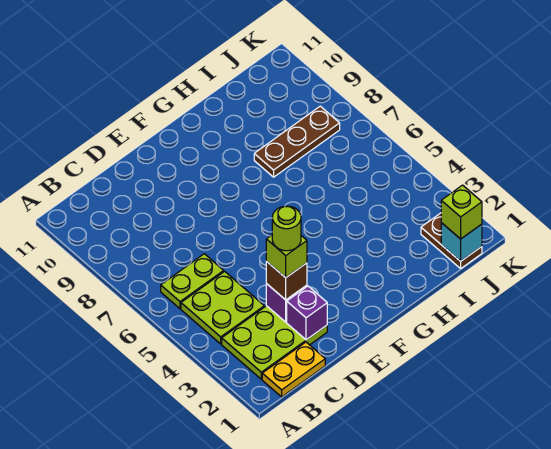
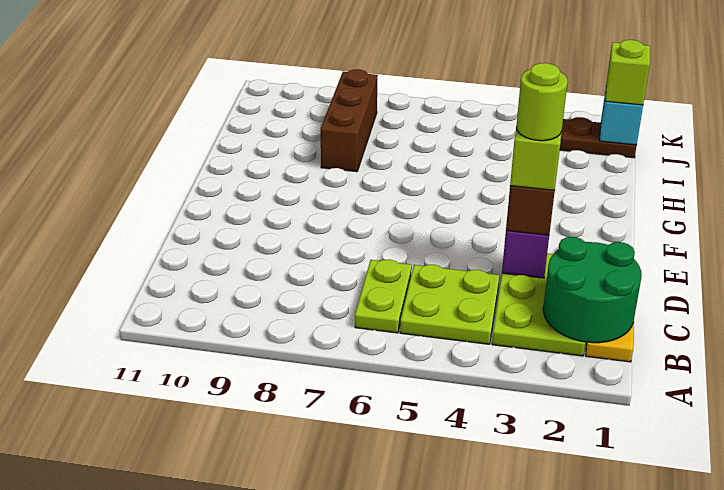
none -> green round brick B1:C2 level 2
purple brick D2 level 2 -> none
brown plate H8:J8 level 1 -> brown brick H8:J8 level 1

